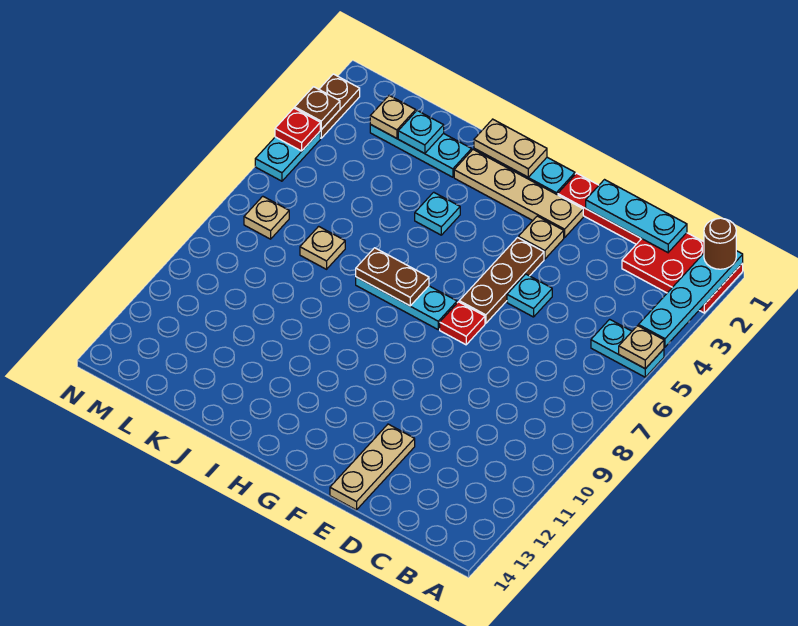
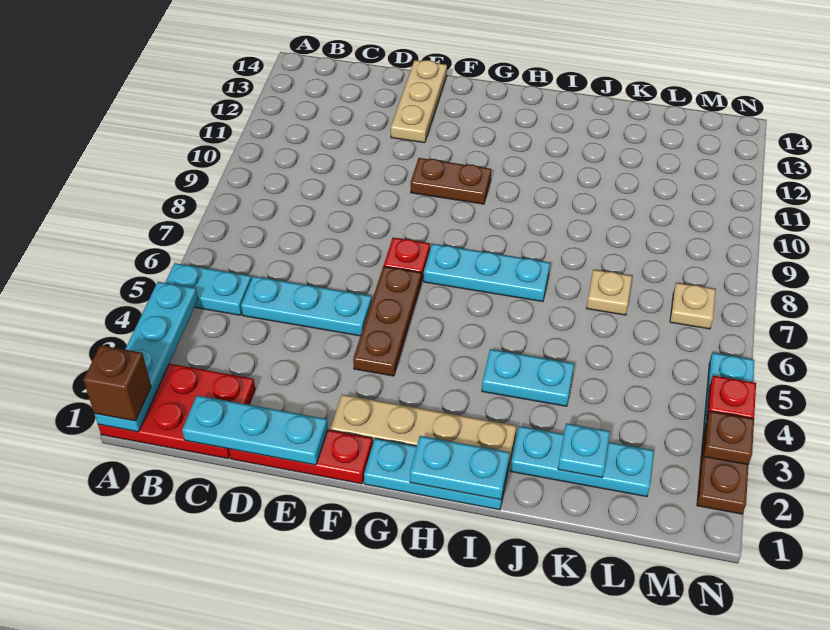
brown round brick A1 level 3 -> brown brick A1 level 3
tan plate A5 level 2 -> none
cyan plate E5 level 1 -> cyan plate C5:E5 level 1
tan plate F3 level 1 -> none
tan plate H1:I1 level 2 -> cyan plate H1:I1 level 2
brown plate H7:I7 level 2 -> brown plate F10:G10 level 1
cyan plate I4 level 1 -> cyan plate I4:J4 level 1
tan plate L2 level 2 -> none

